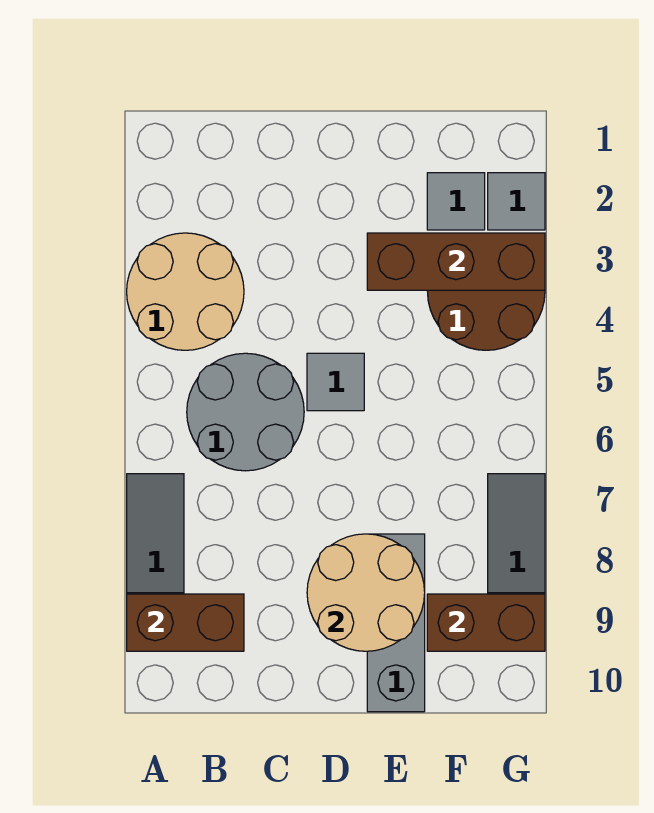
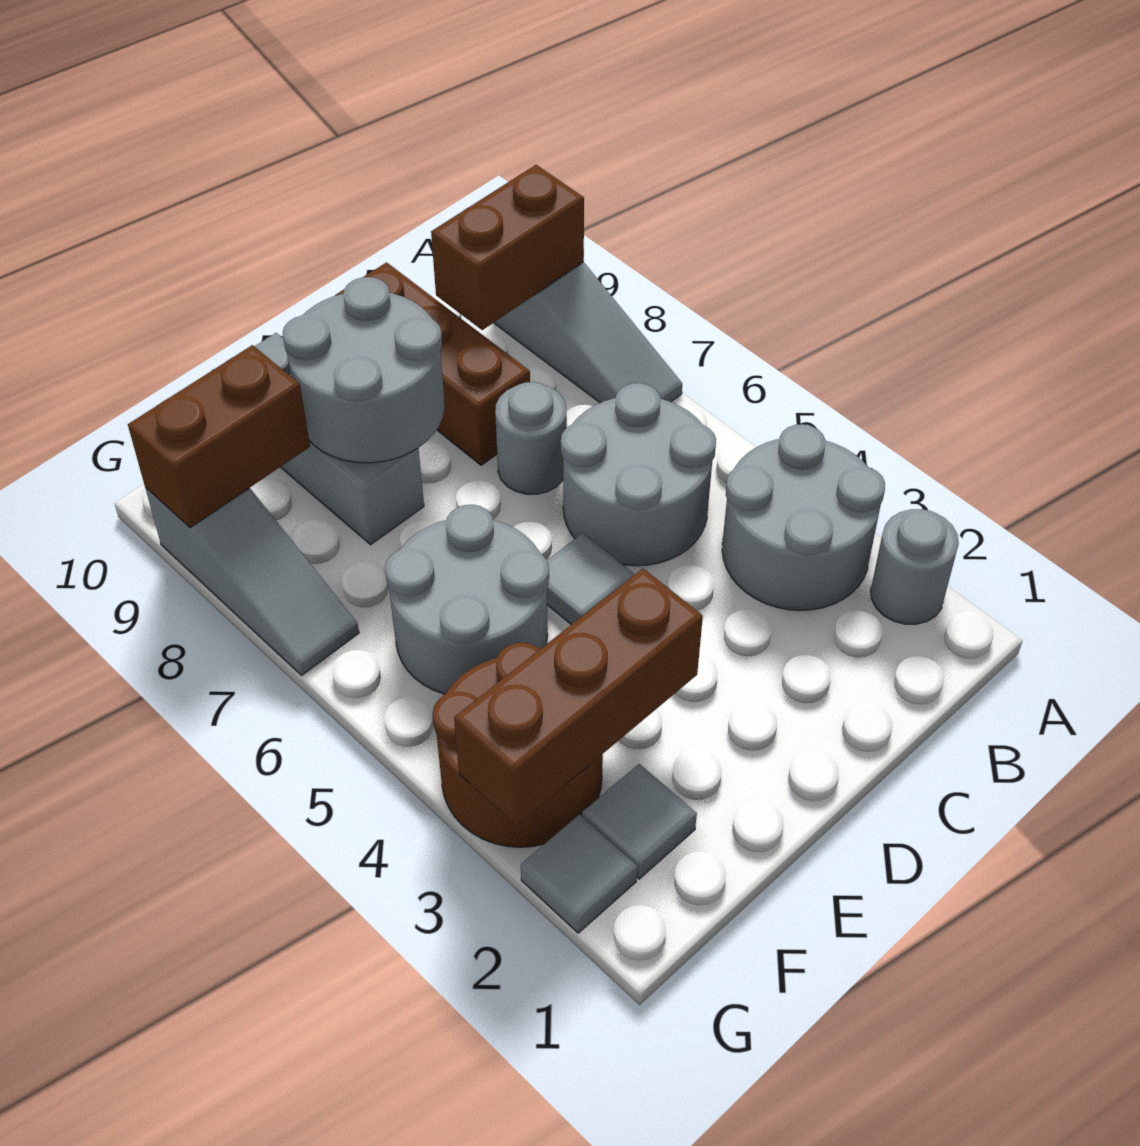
none -> grey round brick A2 level 1
tan round brick A3:B4 level 1 -> grey round brick A3:B4 level 1
none -> grey round brick C7 level 1
none -> brown brick C8:C10 level 1
tan round brick D8:E9 level 2 -> grey round brick D8:E9 level 2
none -> grey round brick E5:F6 level 1

